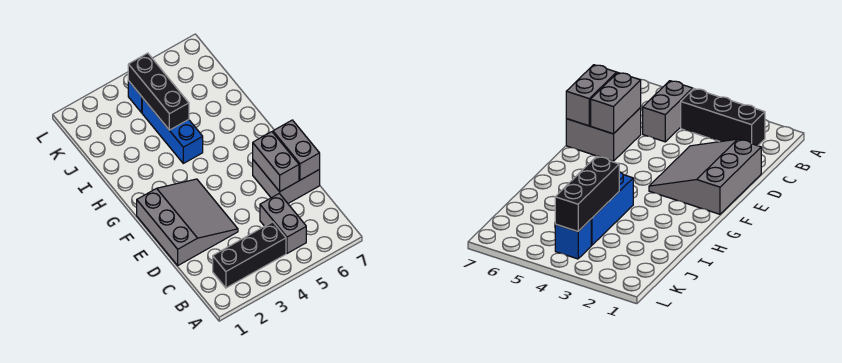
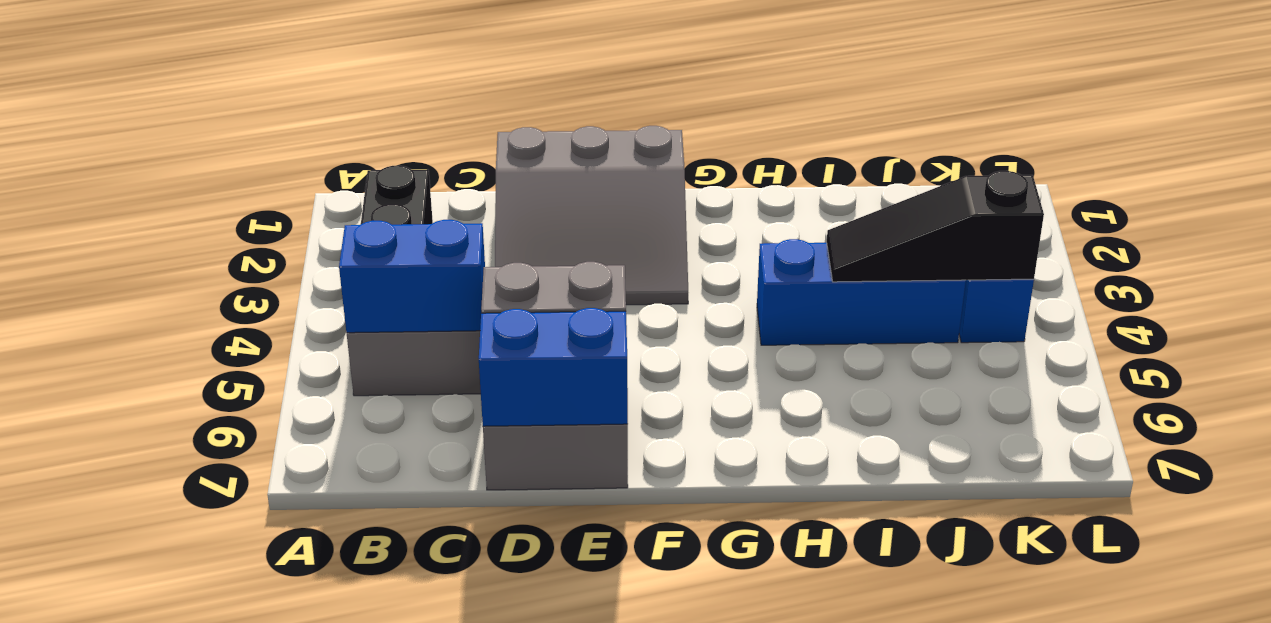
none -> blue brick B5:C5 level 2
grey brick D7:E7 level 2 -> blue brick D7:E7 level 2
black brick I4:K4 level 2 -> black slope I4:K4 level 2 top K

